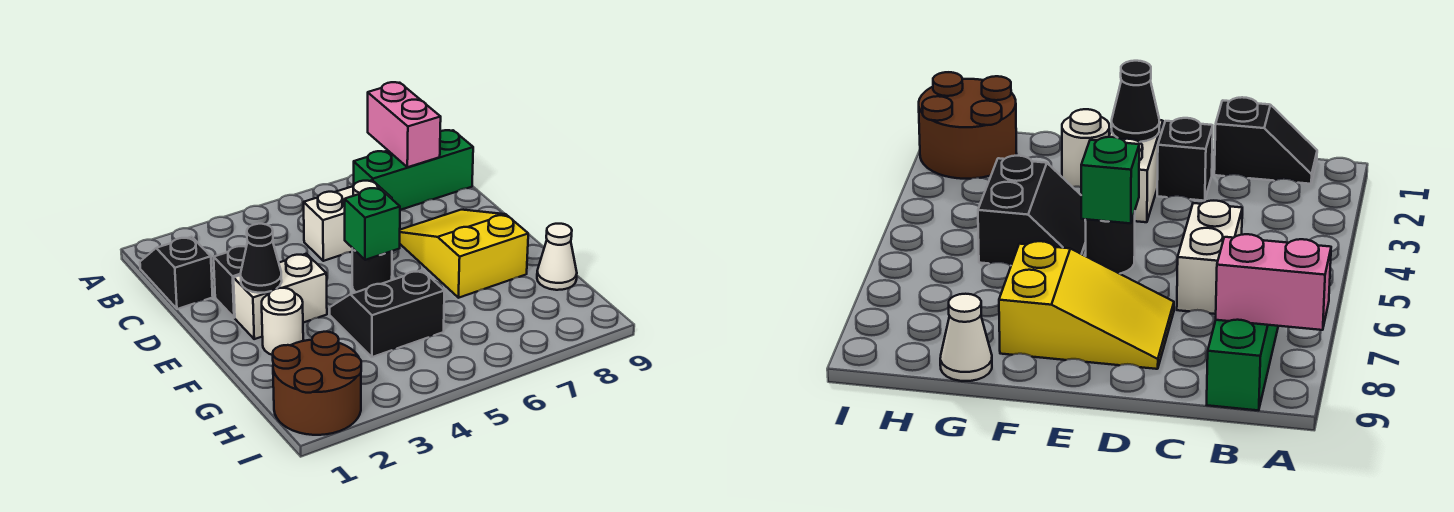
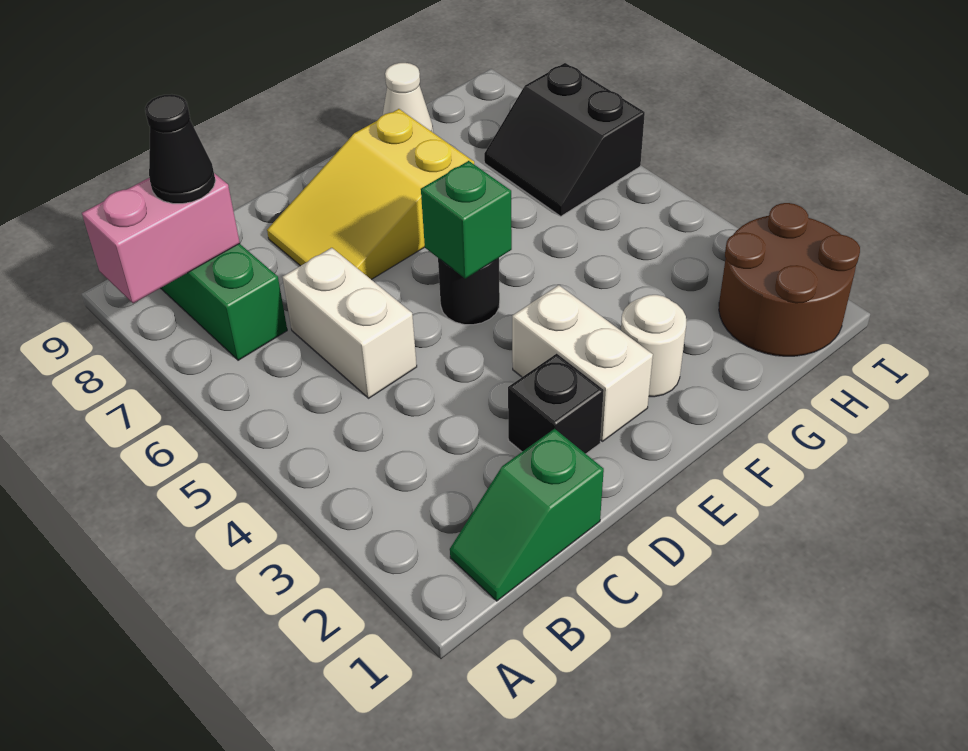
black slope B1:C1 level 1 top C -> green slope B1:C1 level 1 top C
black cone E2 level 2 -> black cone B8 level 3
black slope F4:G5 level 1 top G -> black slope H6:I7 level 1 top I

